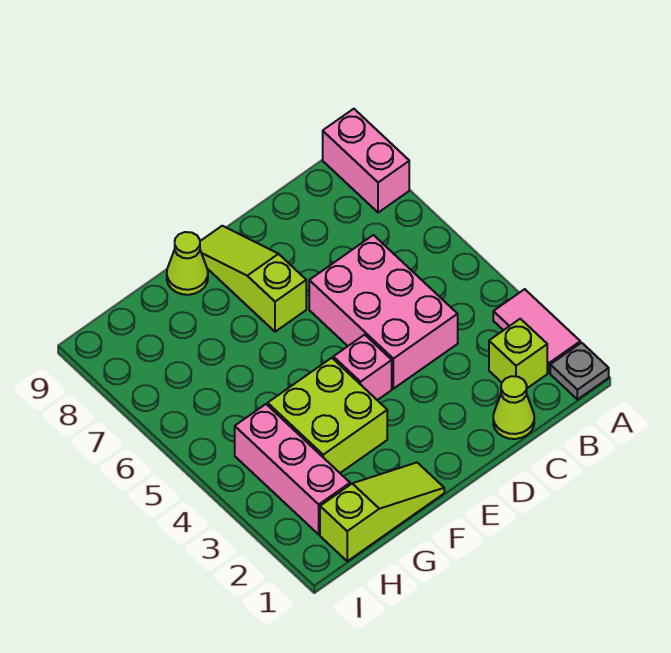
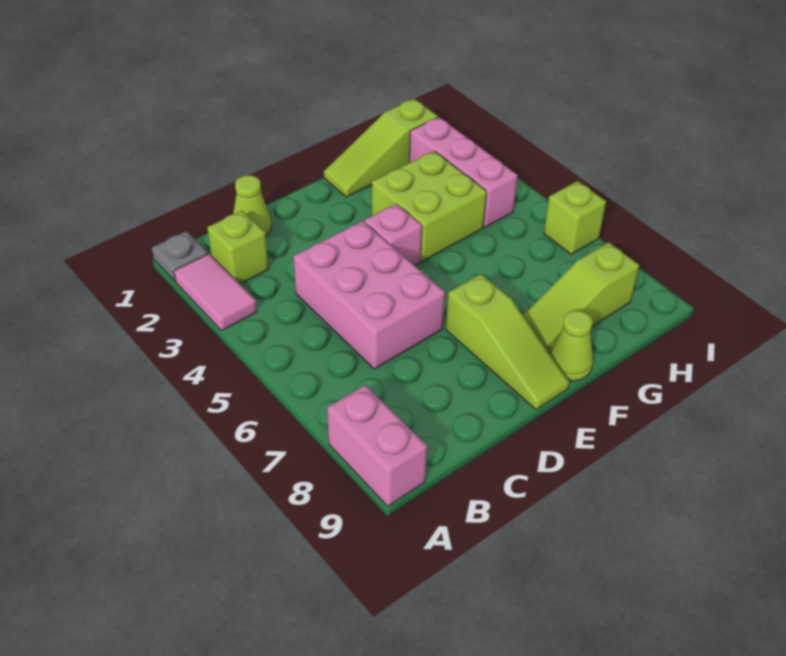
none -> lime slope F8:H8 level 1 top H
none -> lime brick I6 level 1

